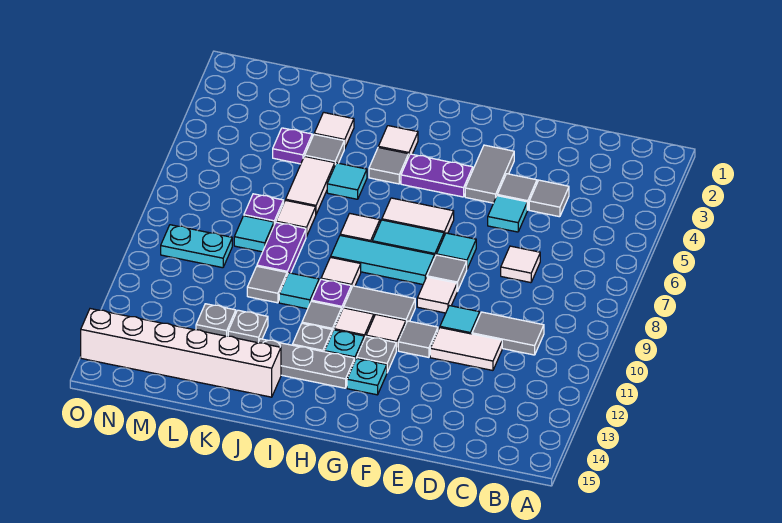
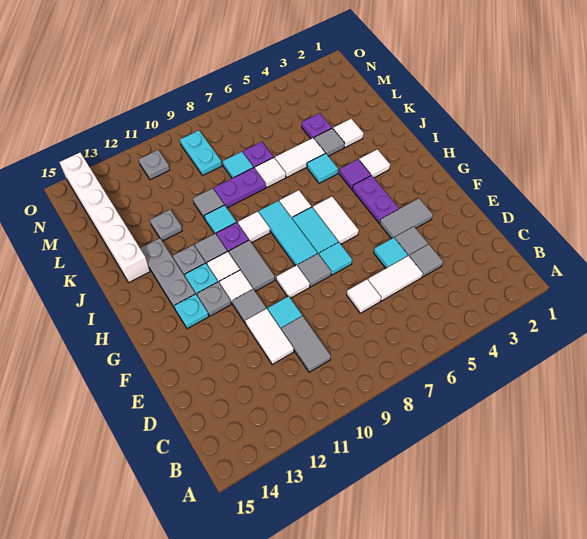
none -> white tile D5:D6 level 1
grey tile I4 level 1 -> purple tile I4 level 1
grey plate L12 level 1 -> grey plate N11 level 1

